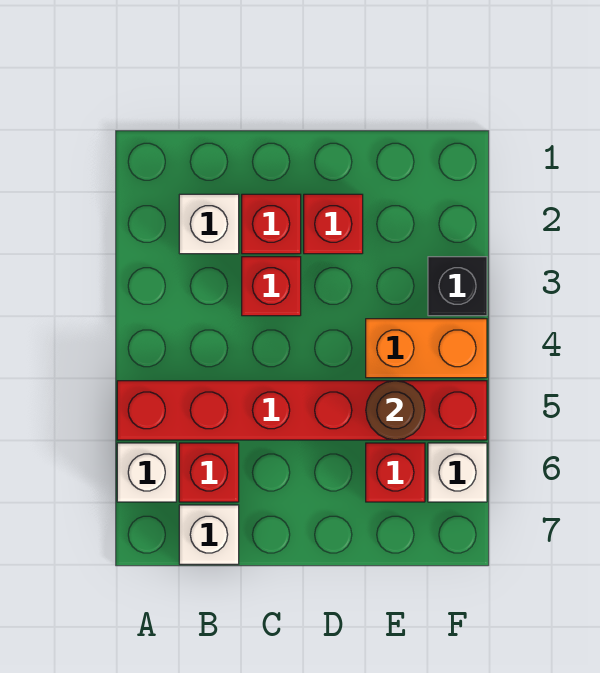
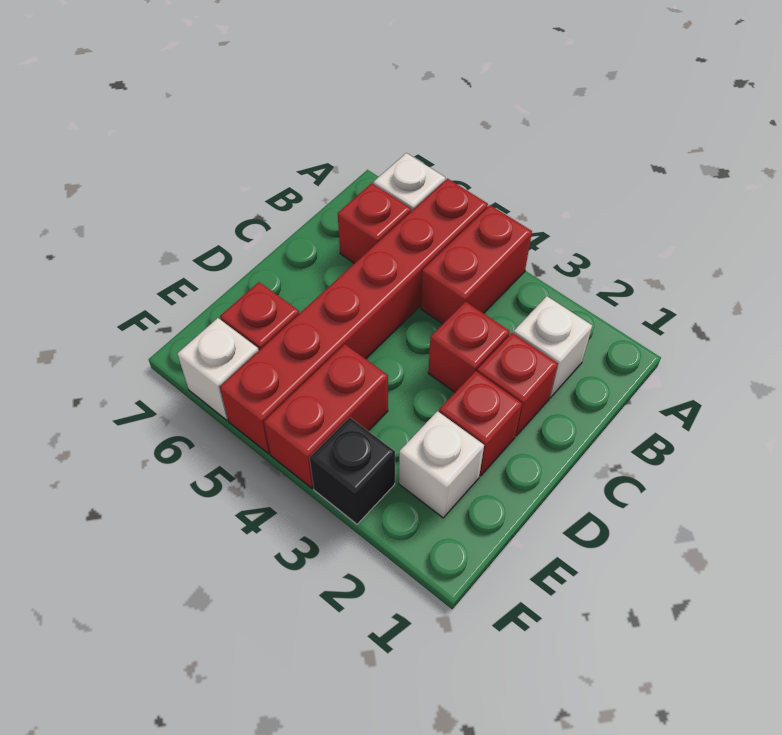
none -> red brick A4:B4 level 1
white brick B7 level 1 -> white brick E2 level 1
orange brick E4:F4 level 1 -> red brick E4:F4 level 1
brown round brick E5 level 2 -> none

